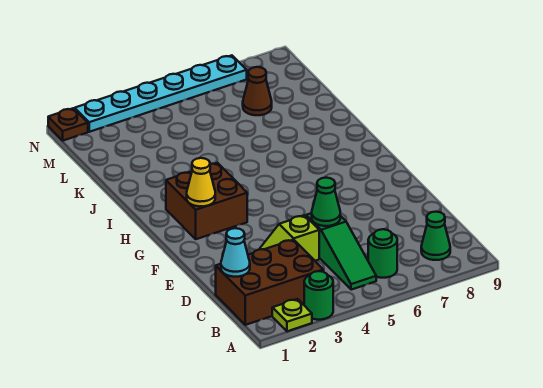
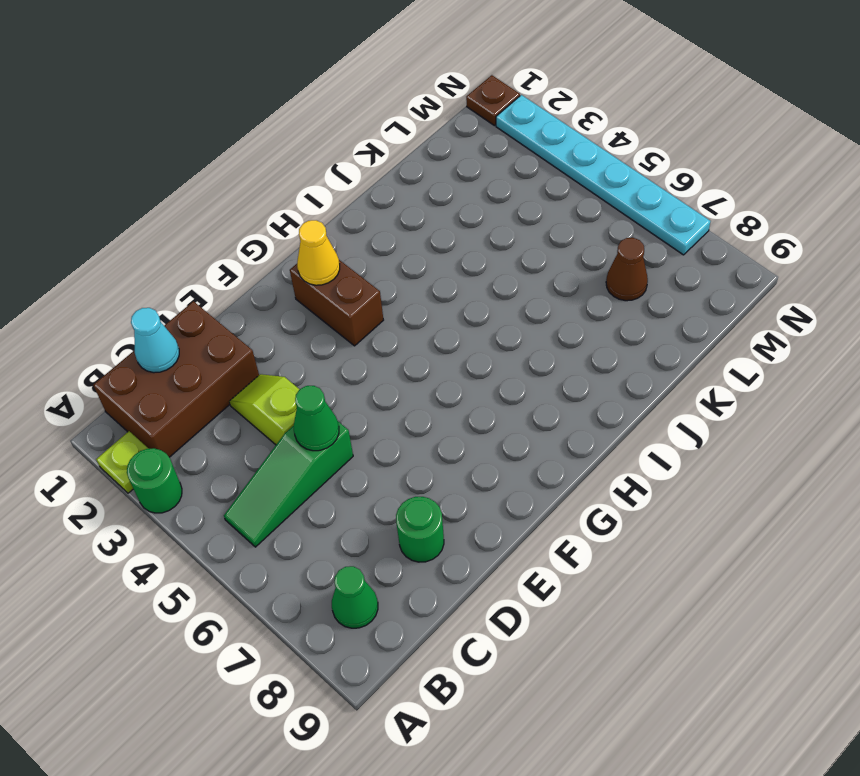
brown brick B1:C3 level 1 -> brown brick B1:D2 level 1
green round brick B6 level 1 -> green round brick D8 level 1
brown brick G2:H3 level 1 -> brown brick G2:G3 level 1

